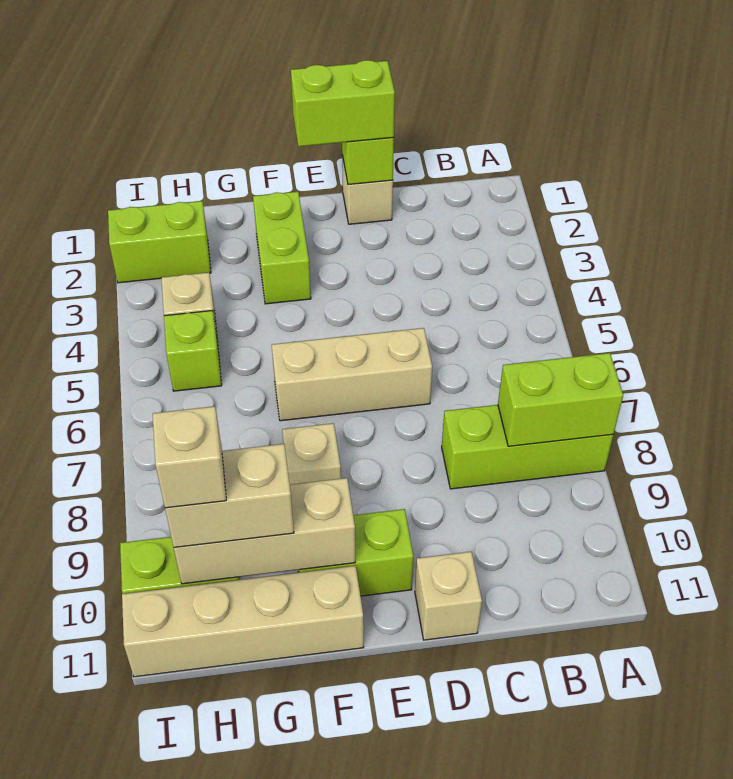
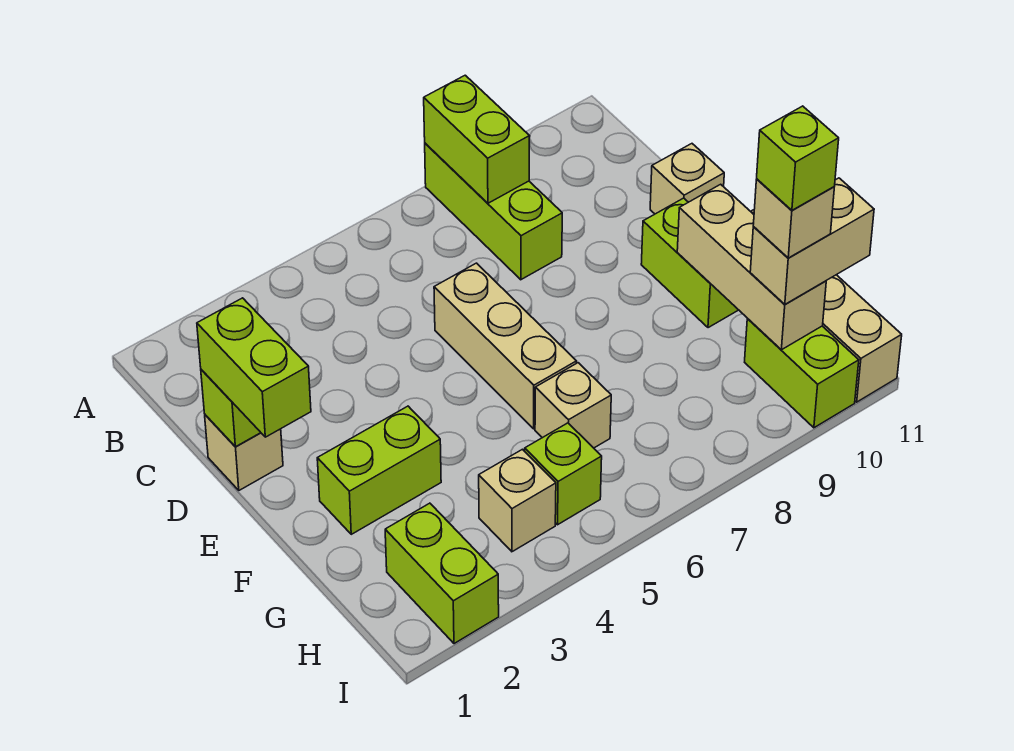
tan brick F8 level 1 -> tan brick G6 level 1
tan brick G10:H10 level 3 -> tan brick H10:H11 level 3
none -> lime brick H10 level 5

